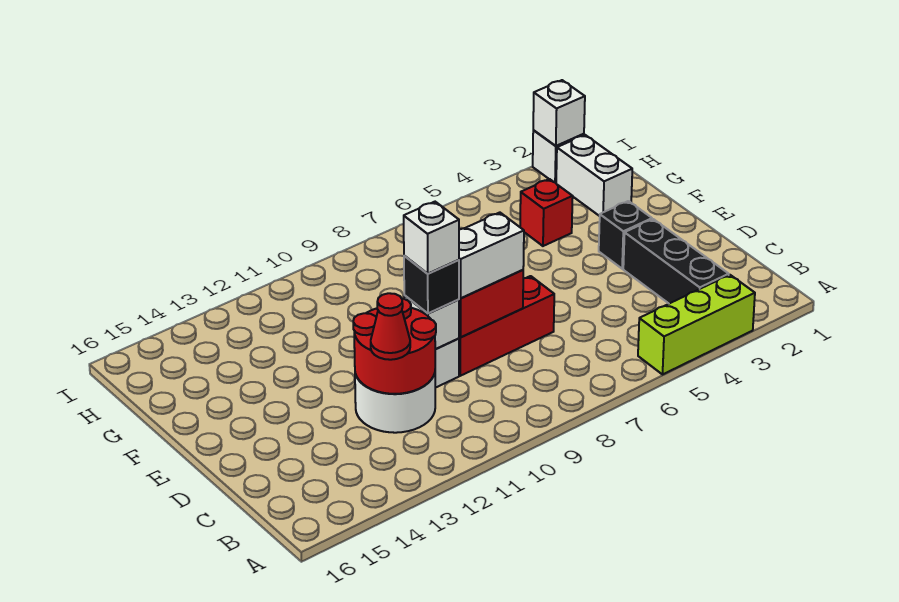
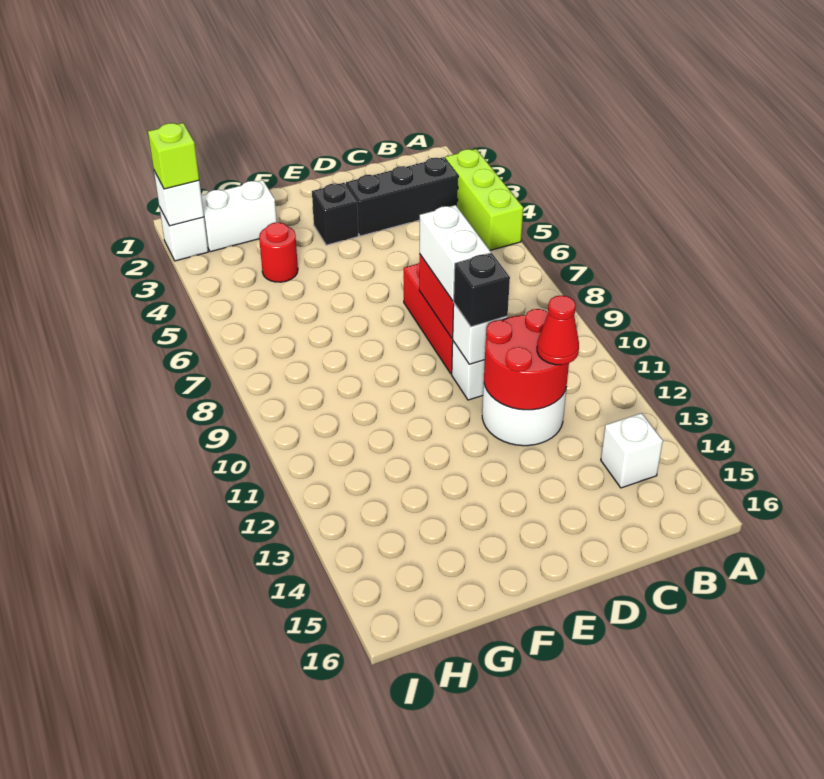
white brick D10 level 4 -> white brick B14 level 1
red brick G4 level 1 -> red round brick G4 level 1
none -> lime brick I2 level 3

